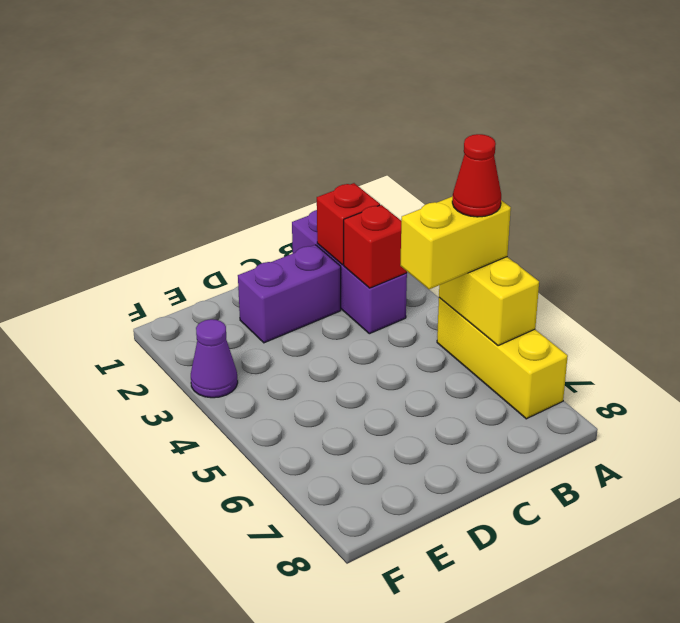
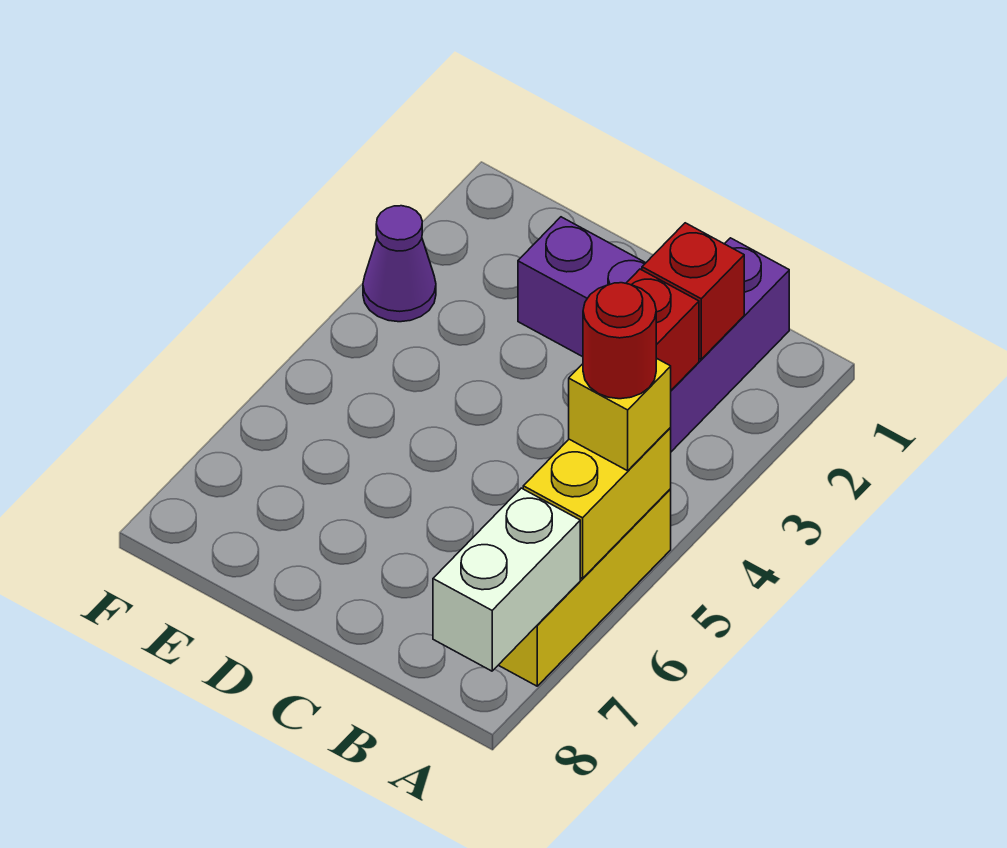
yellow brick A5:B5 level 3 -> yellow brick A5 level 3
red cone A5 level 4 -> red round brick A5 level 4
none -> white brick A7:A8 level 2

